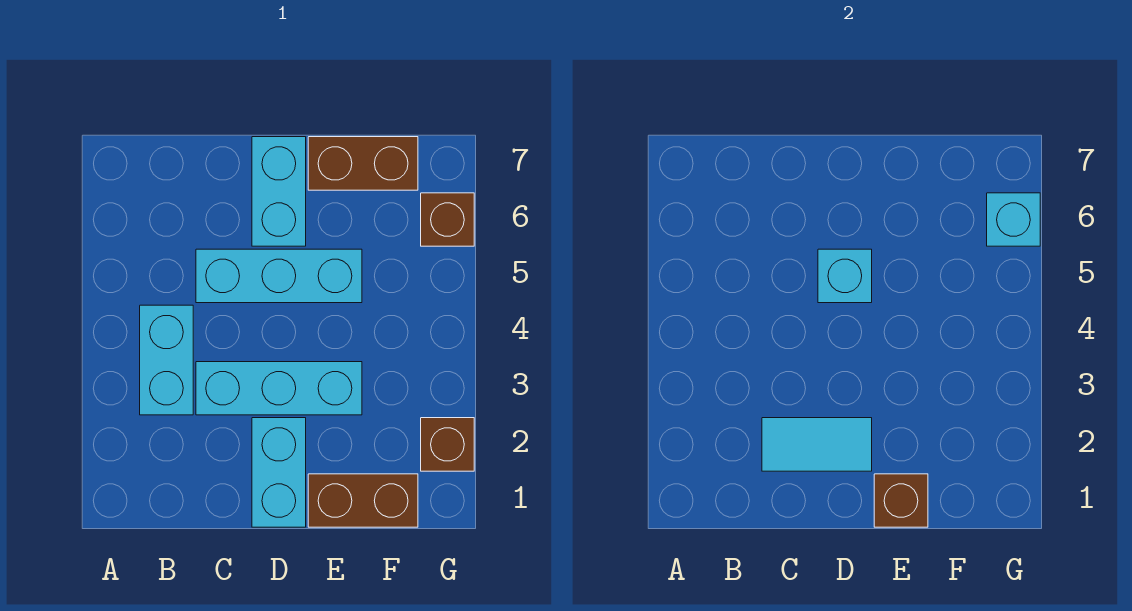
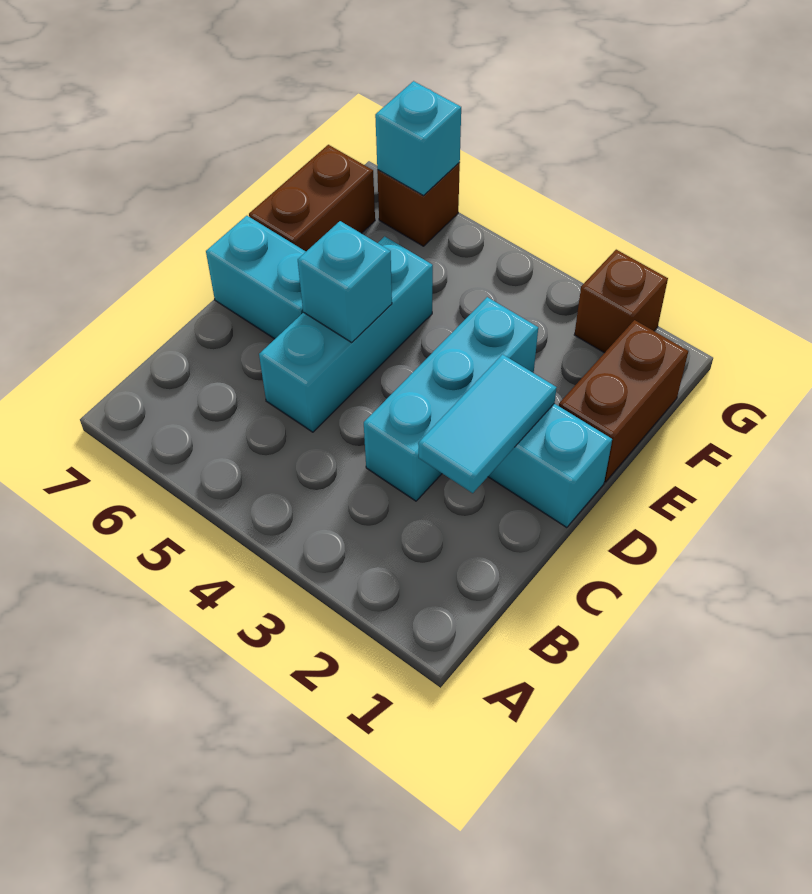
cyan brick B3:B4 level 1 -> none
brown brick E1 level 2 -> none

